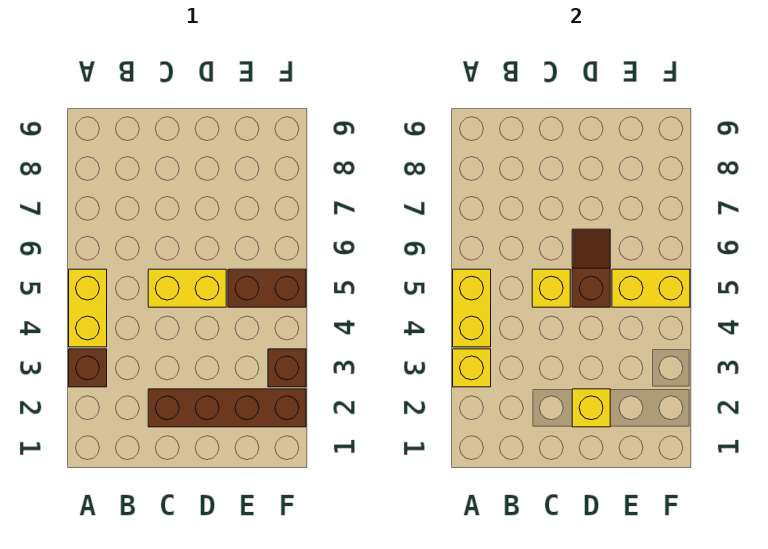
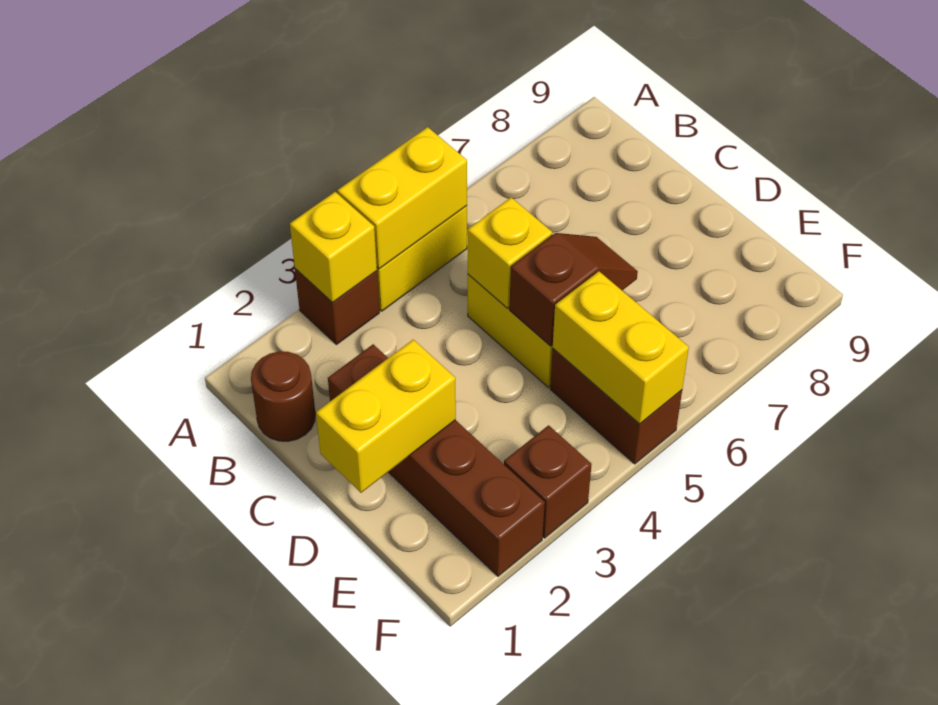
none -> brown round brick B1 level 1
yellow brick D2 level 2 -> yellow brick D1:D2 level 2

